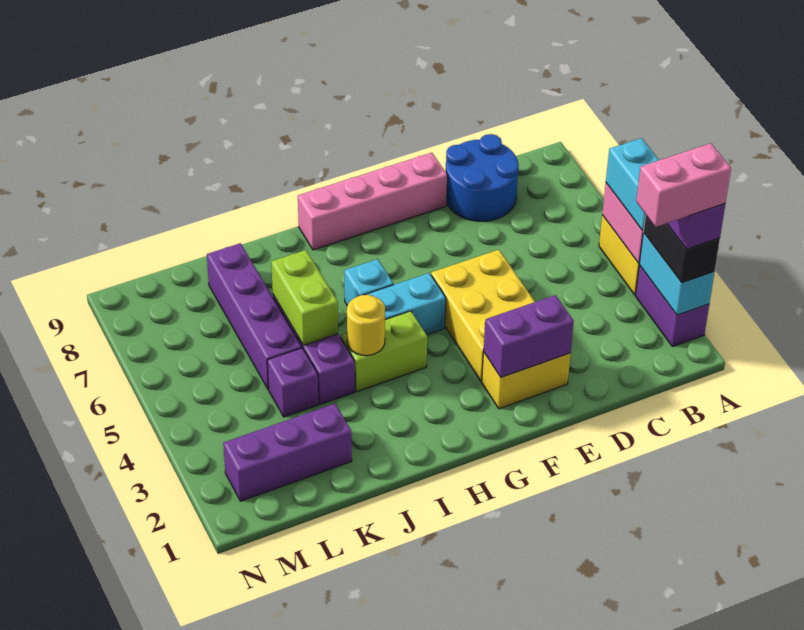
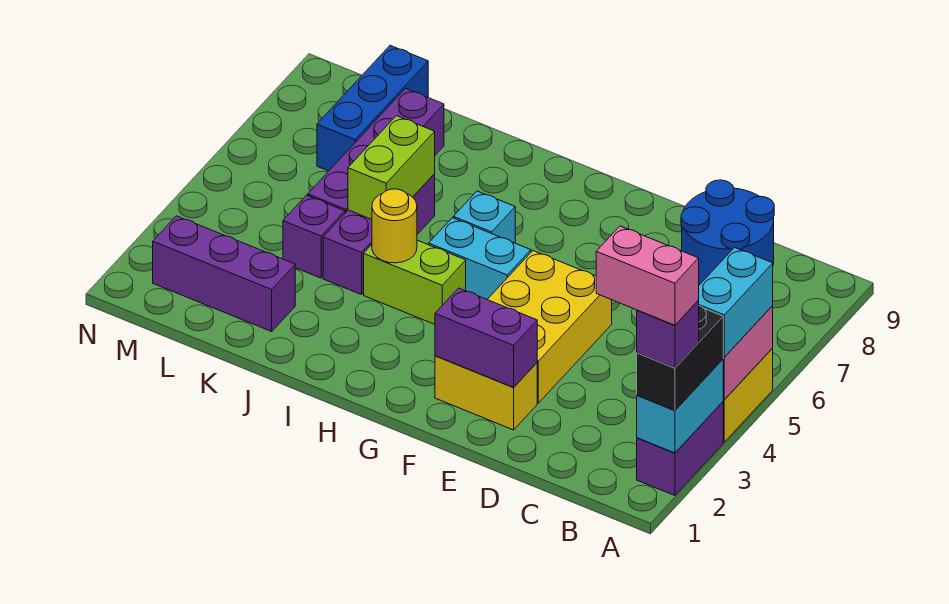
pink brick E9:H9 level 1 -> none
none -> blue brick L7:L9 level 1

